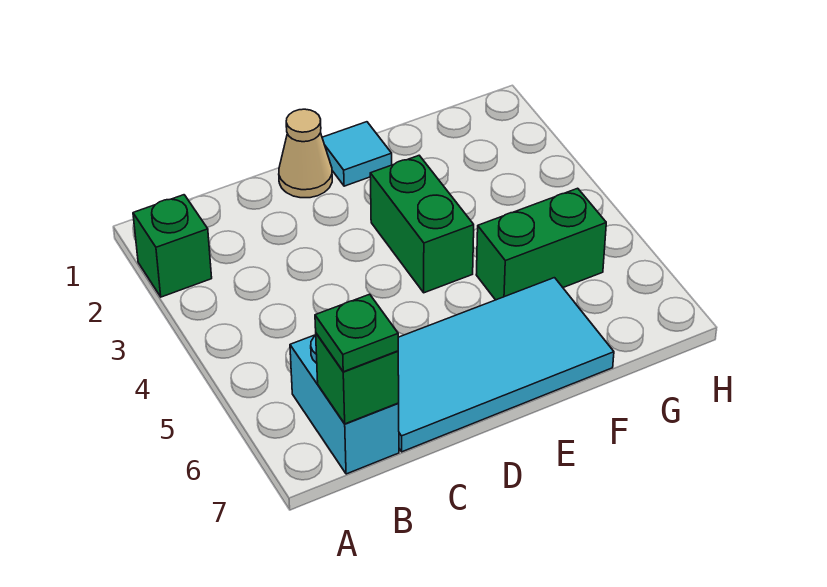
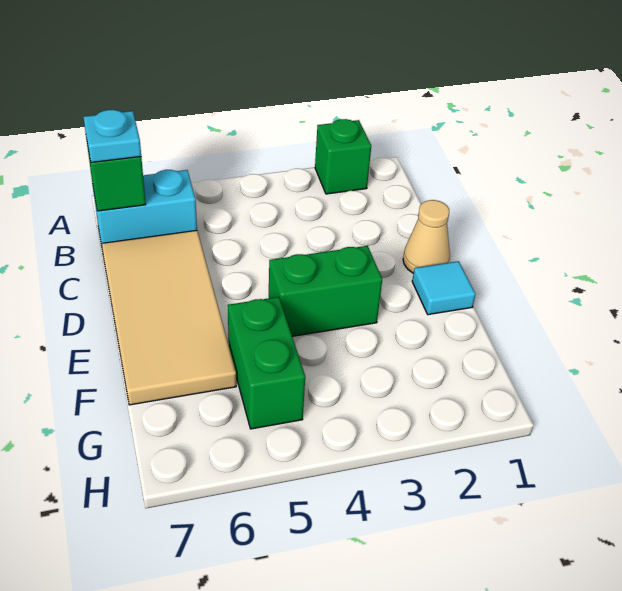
green plate B7 level 3 -> cyan plate B7 level 3
cyan tile C6:F7 level 1 -> tan tile C6:F7 level 1

